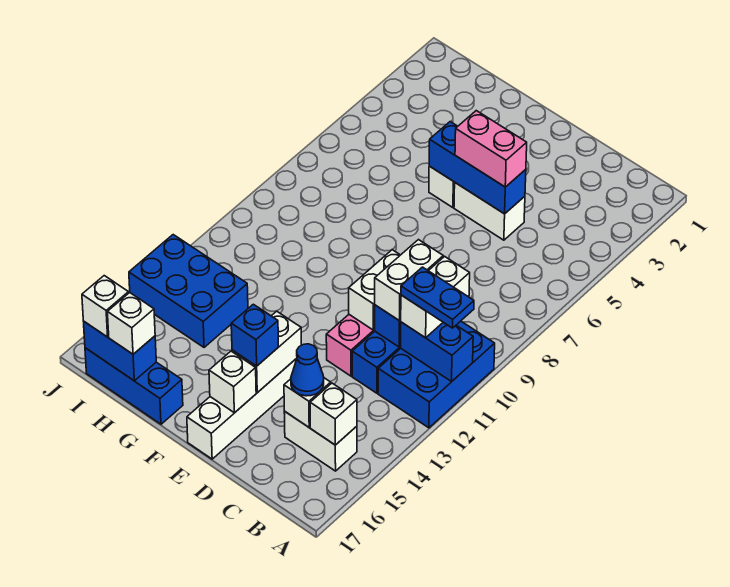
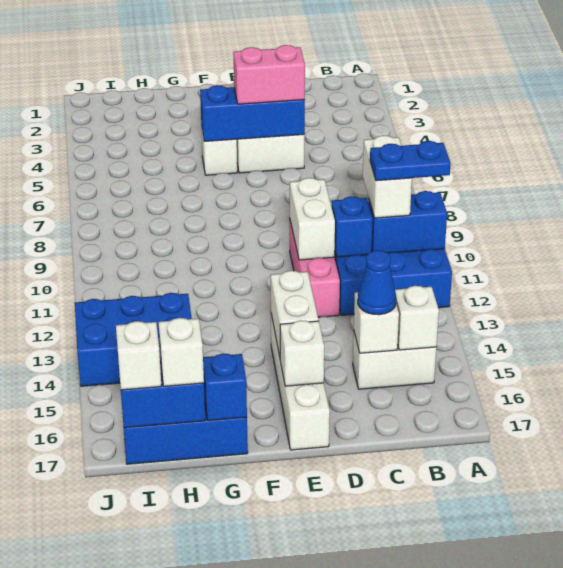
white brick C10:C11 level 3 -> none
blue brick E15 level 3 -> blue brick G17 level 2

